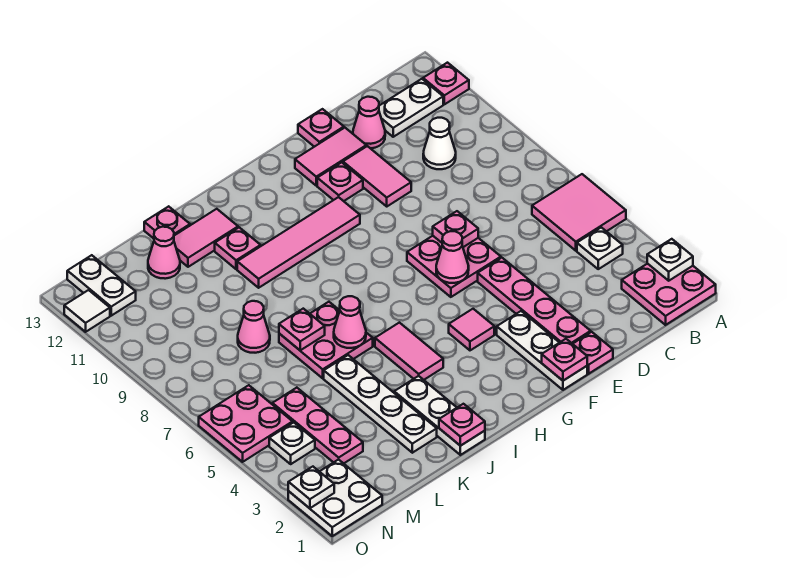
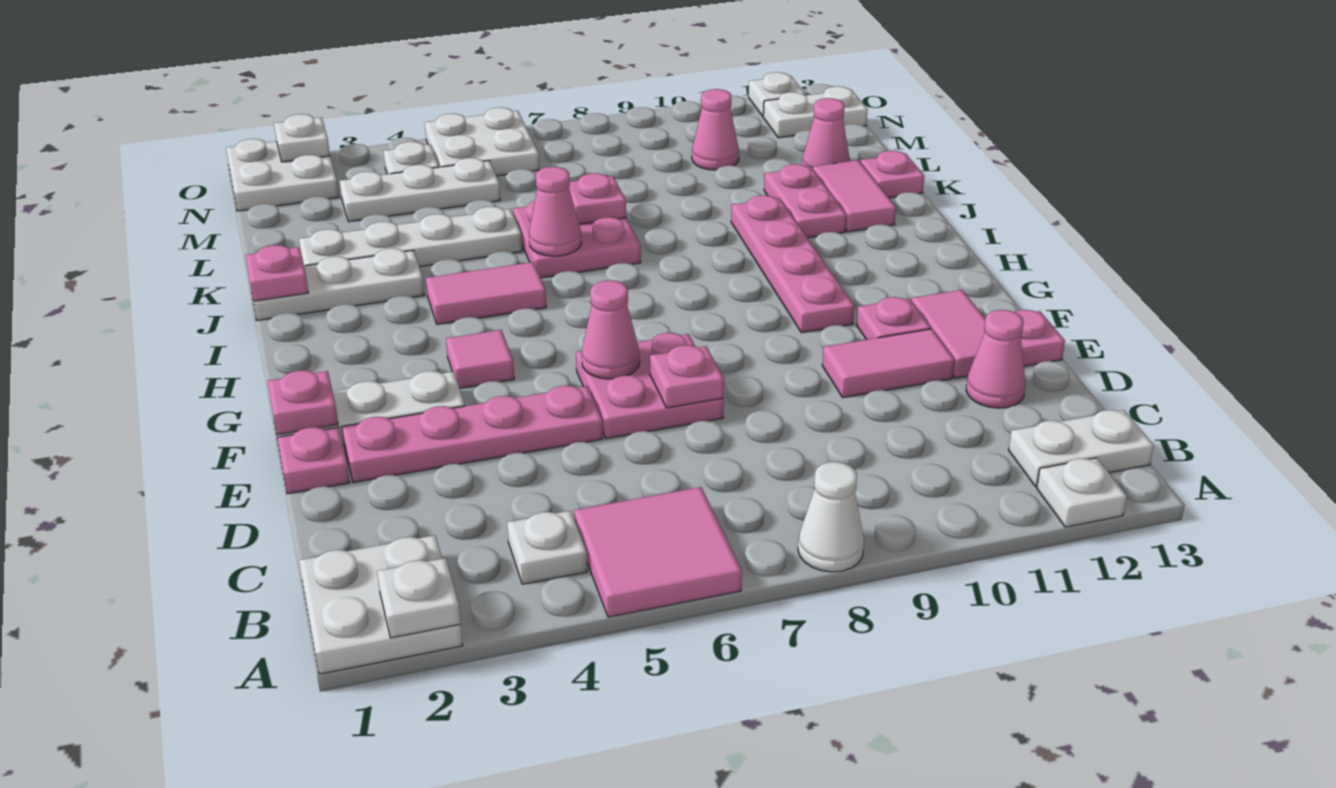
pink plate A1:B2 level 1 -> white plate A1:B2 level 1
pink plate A12 level 1 -> white plate A12 level 1
white plate B12:C12 level 1 -> white plate B12:B13 level 1
white cone C10 level 1 -> white cone A8 level 1
pink tile G10:J10 level 1 -> pink plate G10:J10 level 1
pink plate J11 level 1 -> pink plate J11:K11 level 1
pink cone L8 level 1 -> pink cone M10 level 1
pink plate M3:M5 level 1 -> white plate M3:M5 level 1
pink plate N5:O6 level 1 -> white plate N5:O6 level 1
white tile O12 level 1 -> white plate O12 level 1

